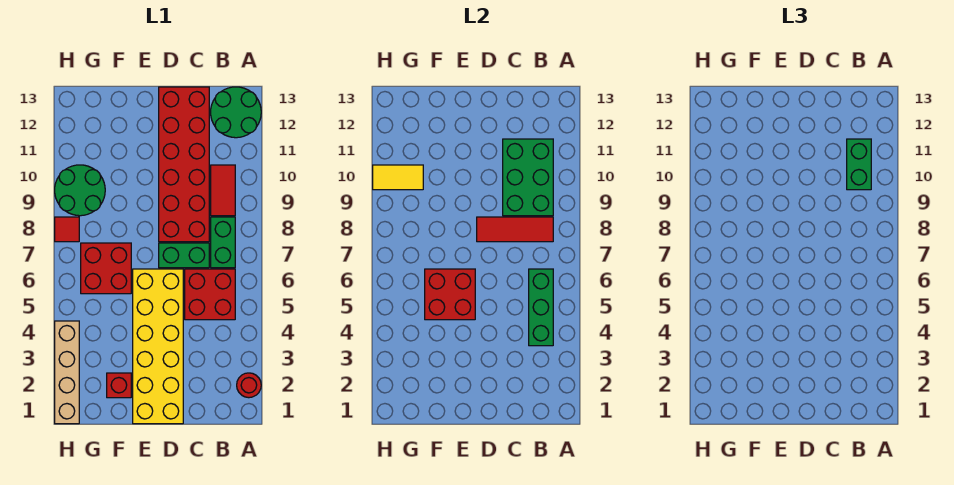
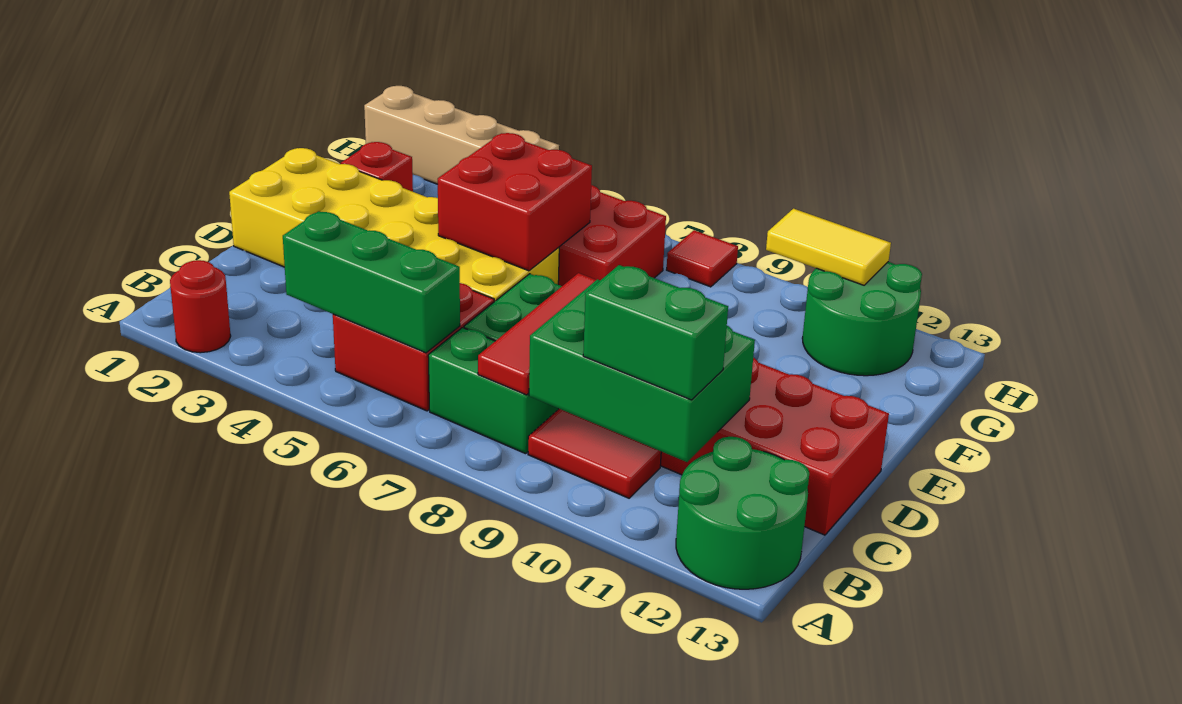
green round brick G9:H10 level 1 -> green round brick G11:H12 level 1
yellow tile G10:H10 level 2 -> yellow tile H10:H11 level 2

